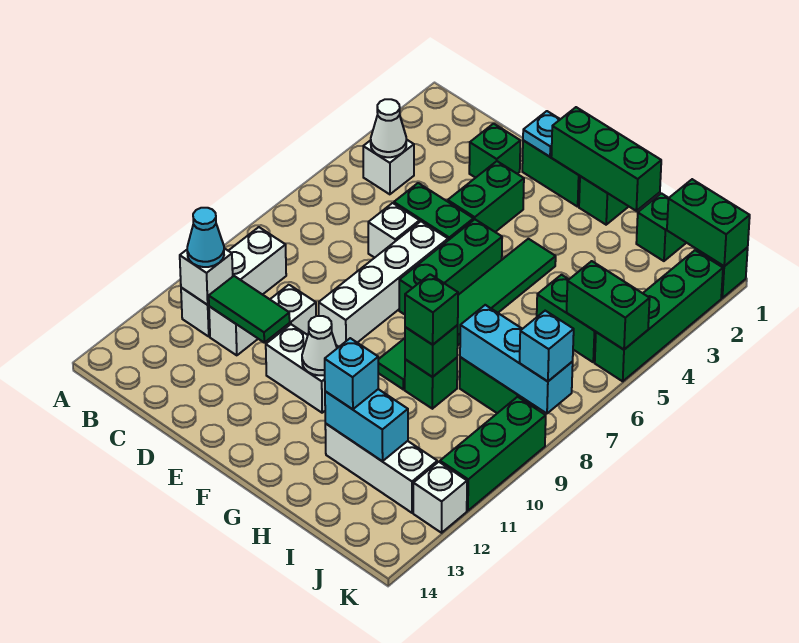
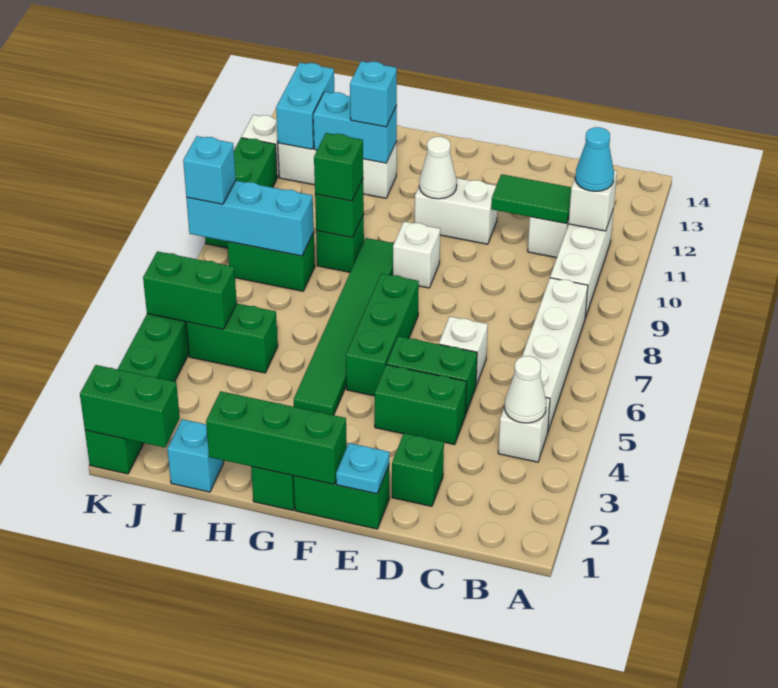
white brick D10 level 1 -> white brick F9 level 1
green brick E3:E4 level 1 -> green brick D4:E4 level 1
white brick E6:E9 level 1 -> white brick B5:B8 level 1
green brick I1 level 1 -> cyan brick I1 level 1
none -> cyan brick J12:J13 level 2

